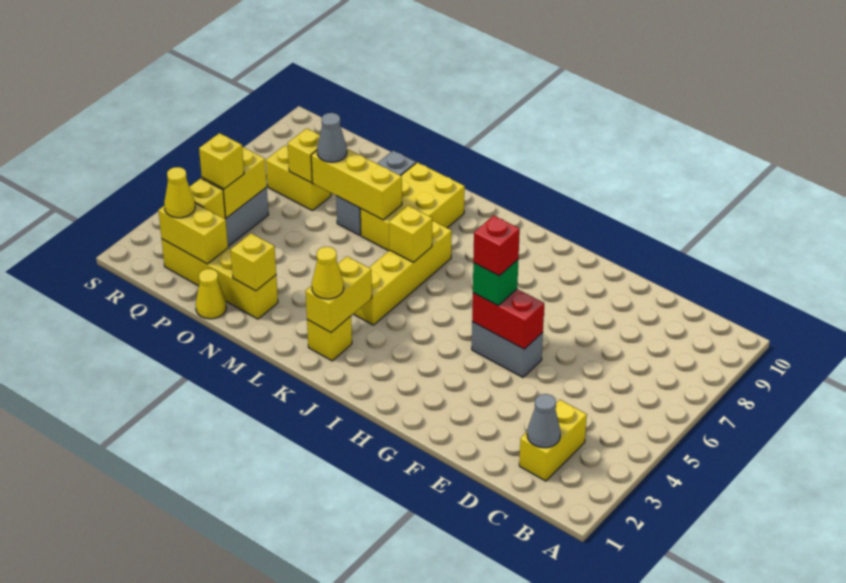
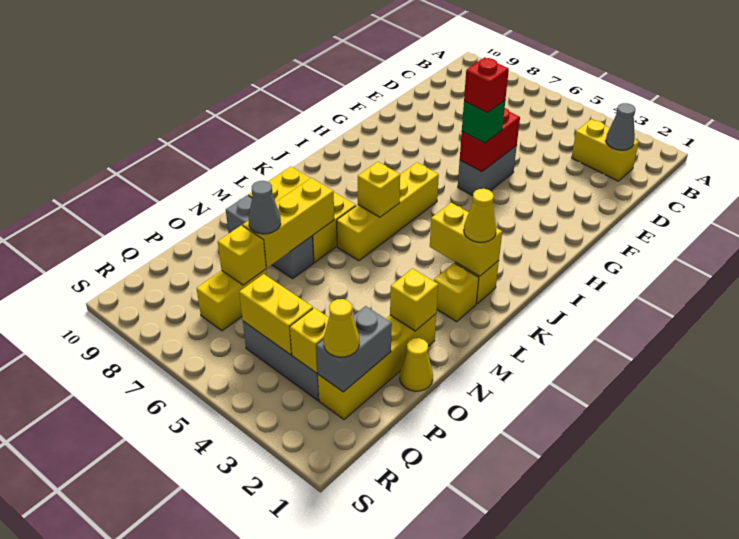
yellow brick K4:K7 level 1 -> yellow brick I6:L6 level 1
yellow brick P2:Q2 level 2 -> grey brick P2:Q2 level 2
yellow brick Q4 level 3 -> yellow brick L2 level 1

